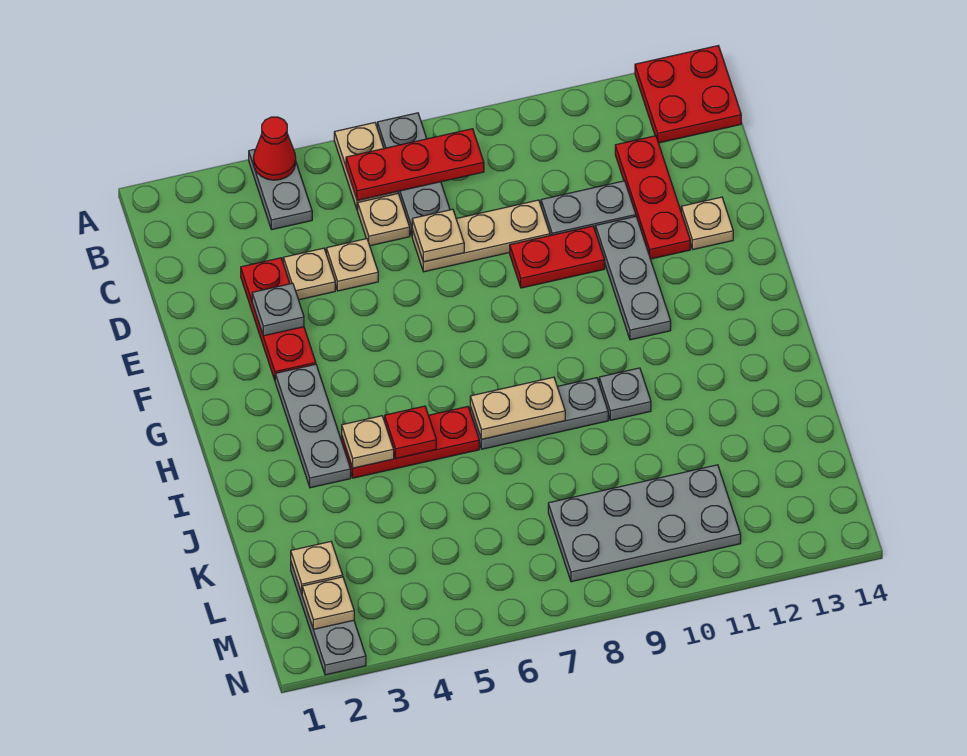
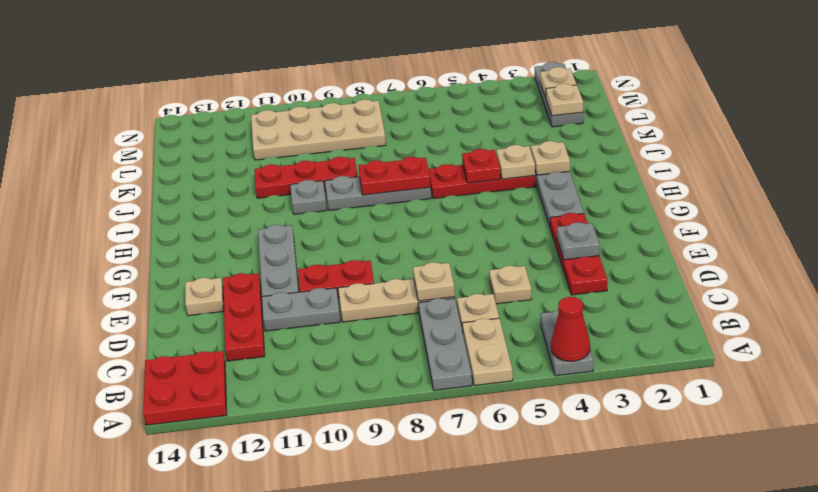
red plate B6:B8 level 2 -> red plate J9:J11 level 1
tan plate D4 level 1 -> tan plate I3 level 2
tan plate I7:I8 level 2 -> red plate I7:I8 level 2
grey plate L8:M11 level 1 -> tan plate L8:M11 level 1

